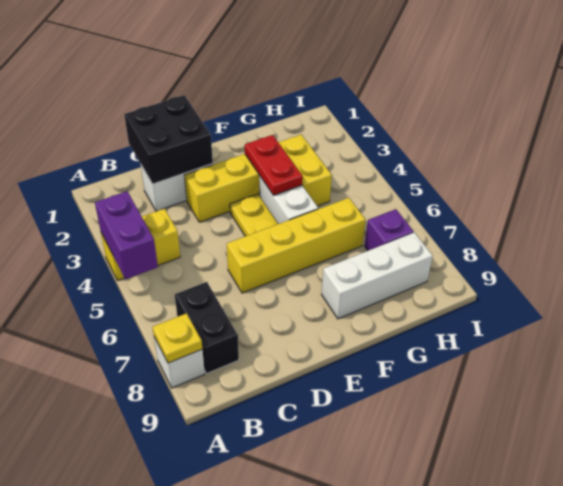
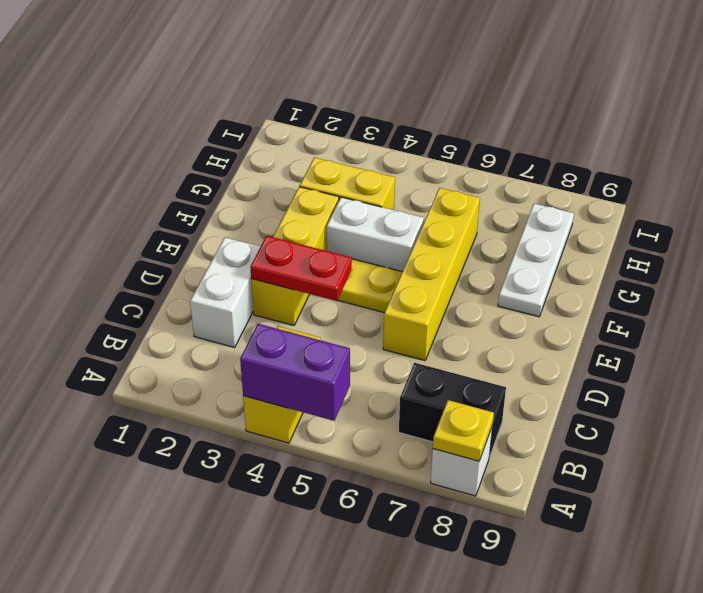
black brick C1:D2 level 2 -> none
red plate F3:F4 level 2 -> red plate D3:D4 level 2
white brick F8:H8 level 1 -> white plate F8:H8 level 1
purple brick H7 level 1 -> none

